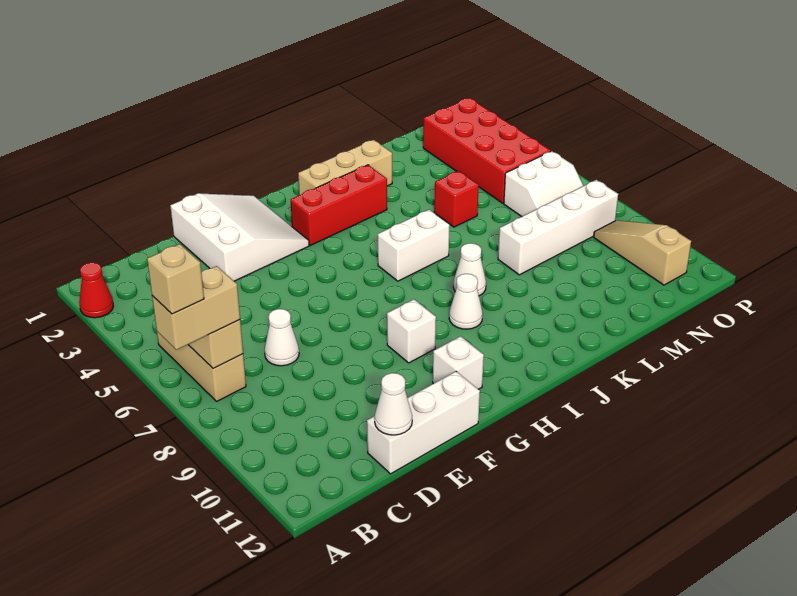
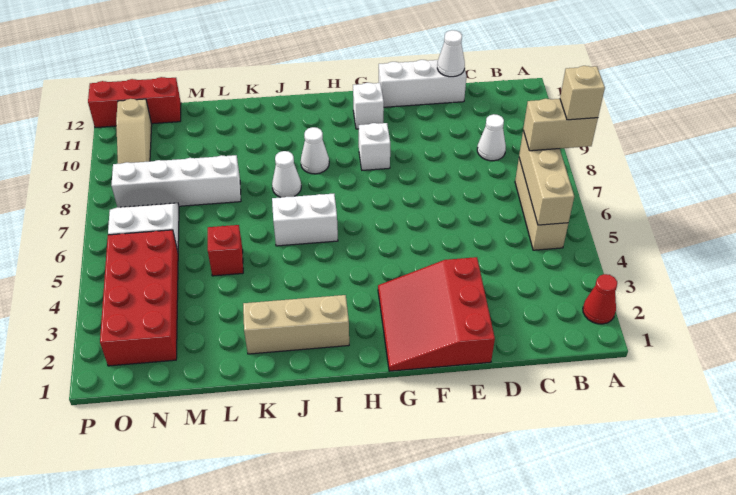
white cone D7 level 1 -> white cone C9 level 1
white slope E1:G3 level 1 top E -> red slope E1:G3 level 1 top E
red brick H3:J3 level 1 -> red brick N12:P12 level 1

